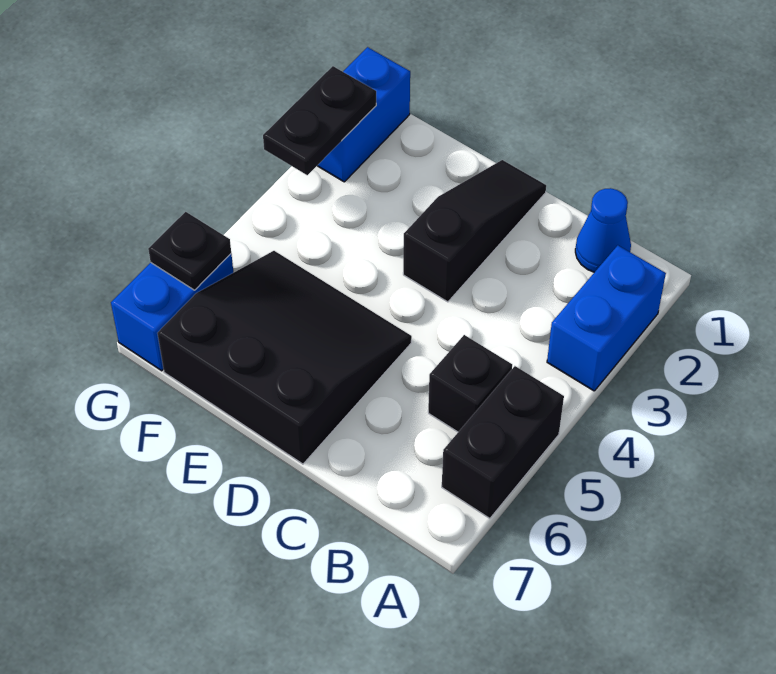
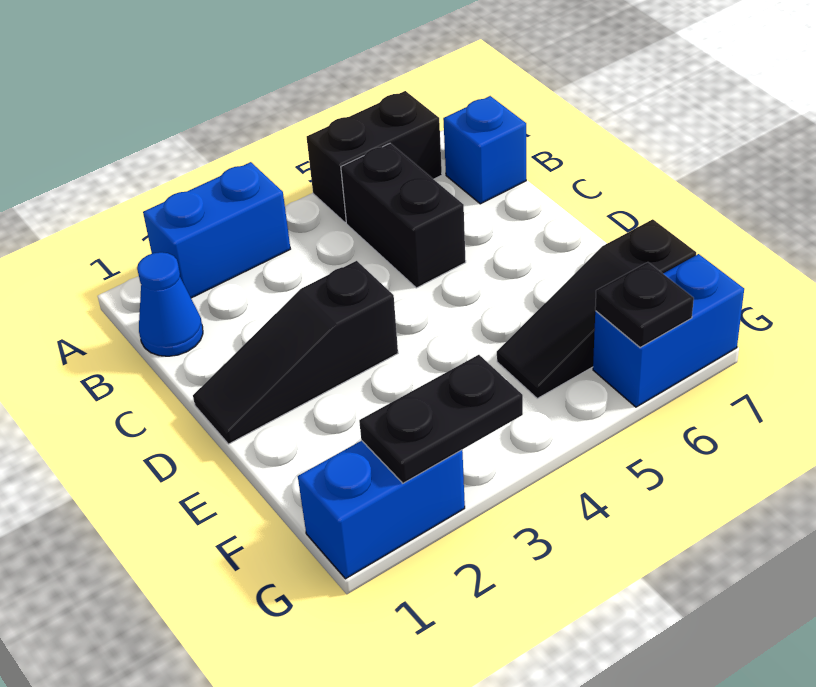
black brick B5 level 1 -> black brick B5:C5 level 1
none -> blue brick B7 level 1
black slope D5:F7 level 1 top 7 -> black slope F5:F7 level 1 top 7

